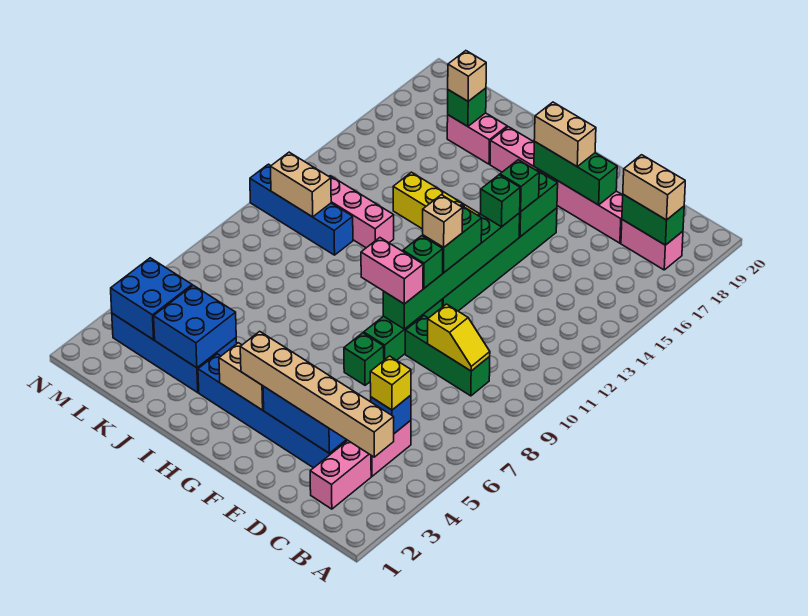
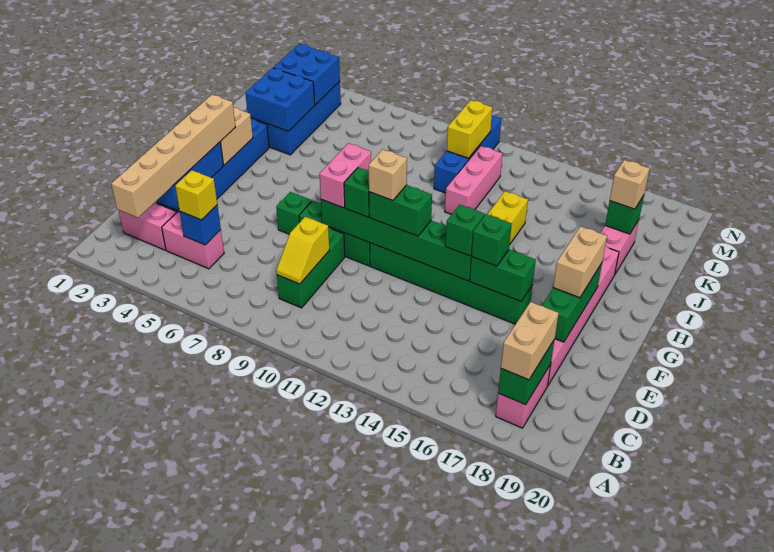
tan brick L11:M11 level 2 -> yellow brick L11:M11 level 2

